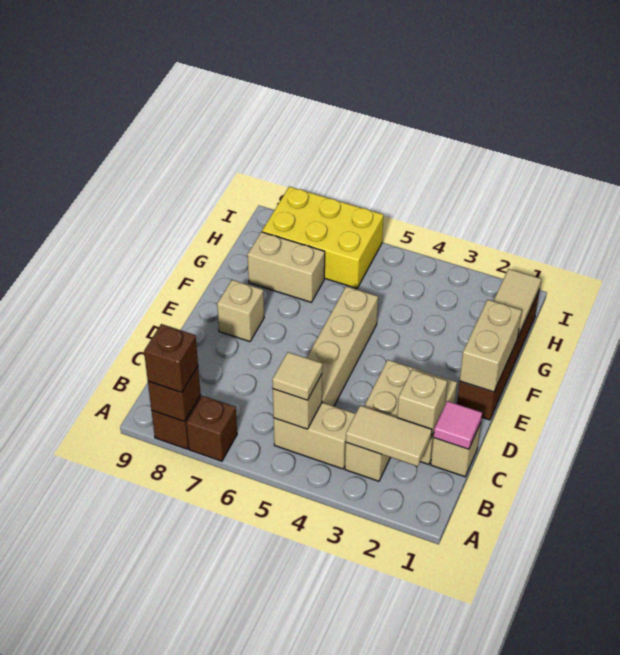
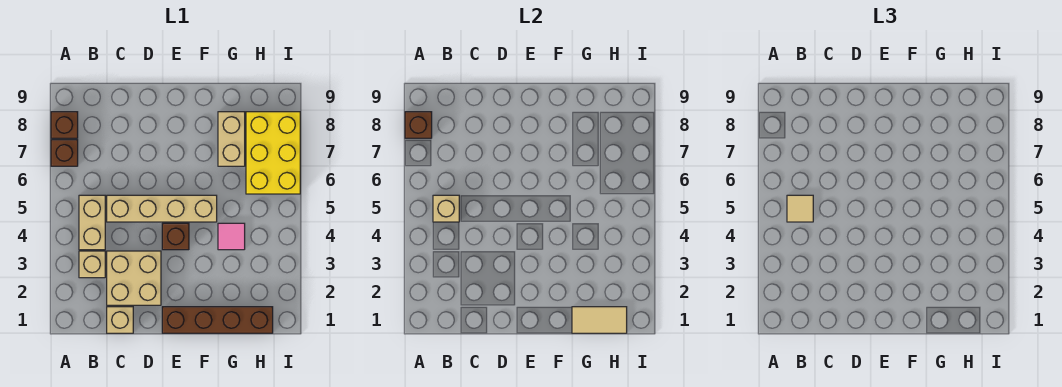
brown brick A8 level 3 -> brown brick E4 level 1
tan tile B2:B3 level 2 -> none
pink tile C1 level 2 -> pink tile G4 level 1
tan brick C2 level 2 -> none
tan brick E1:F1 level 2 -> none
tan brick E8 level 1 -> none

